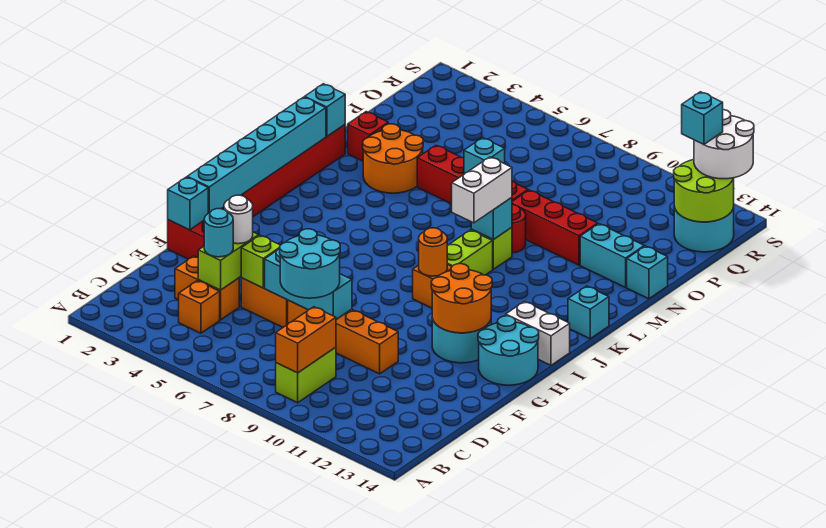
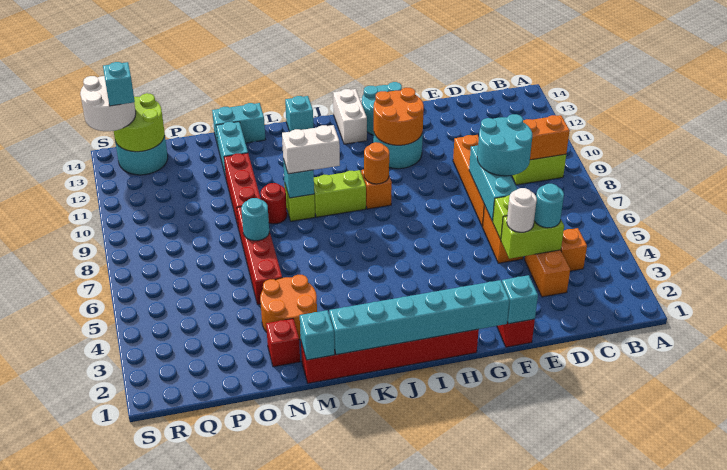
cyan brick N7 level 2 -> cyan round brick N7 level 2
cyan brick N14 level 1 -> cyan brick M14:N14 level 1

